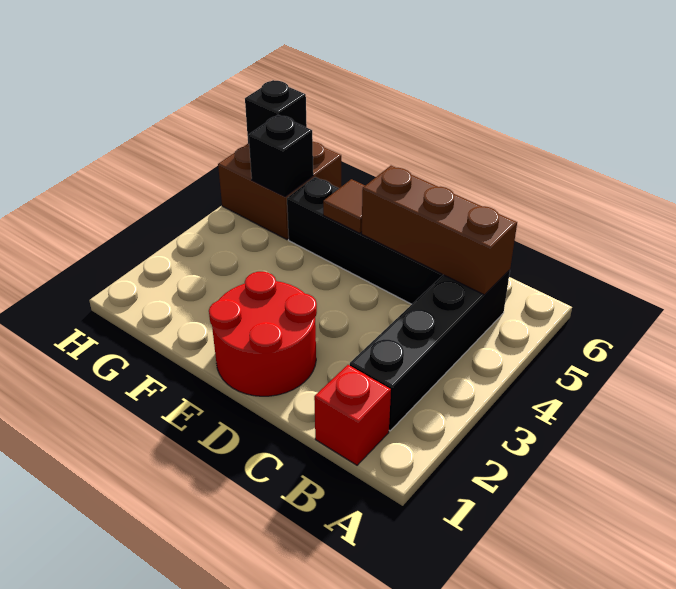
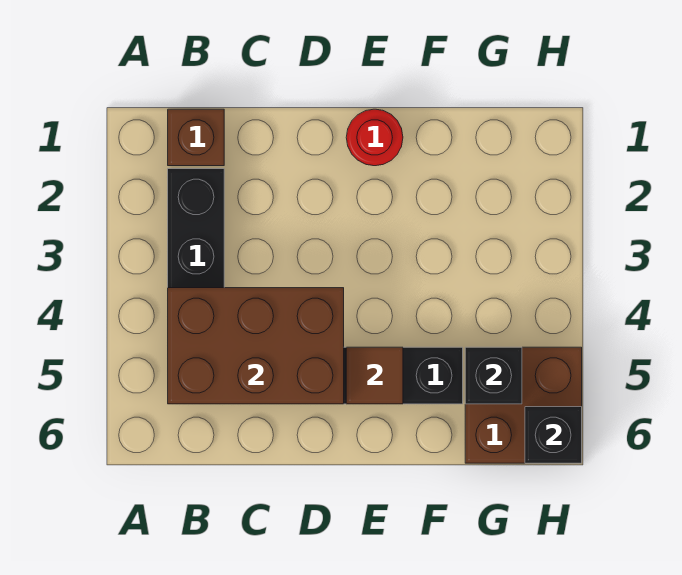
red brick B1 level 1 -> brown brick B1 level 1
brown brick B5:D5 level 2 -> brown brick B4:D5 level 2
red round brick D1:E2 level 1 -> red round brick E1 level 1

